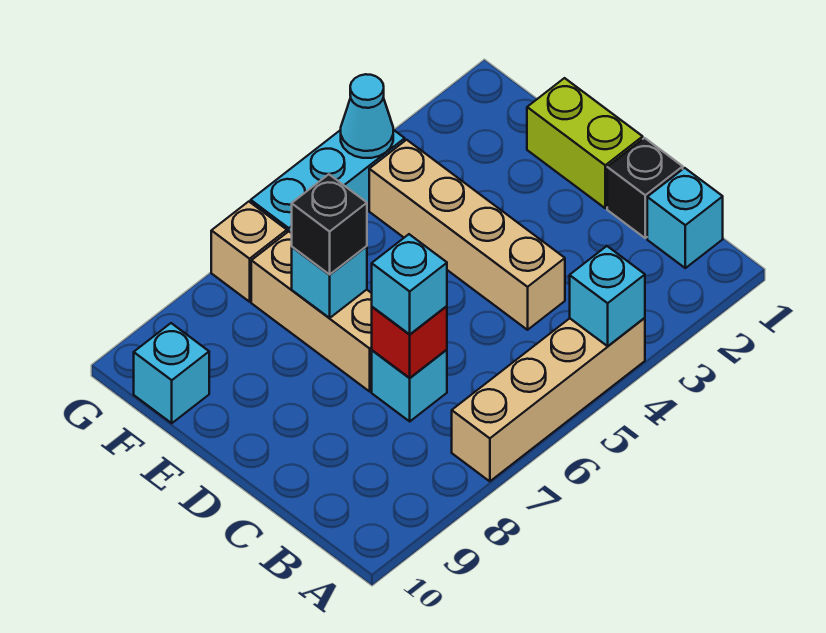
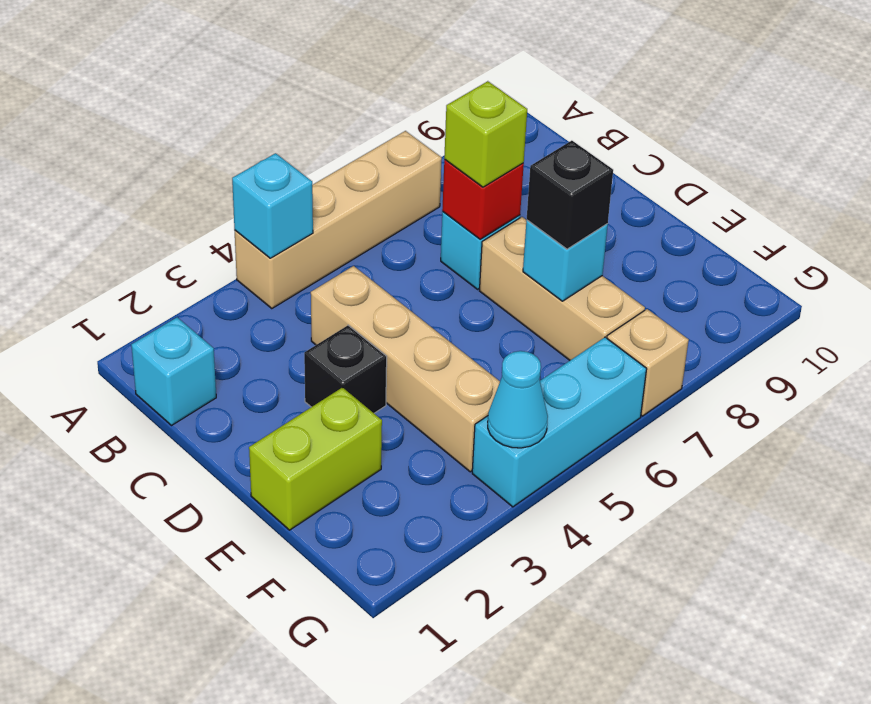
black brick C1 level 1 -> black brick D3 level 1
cyan brick C7 level 3 -> lime brick C7 level 3
lime brick D1:E1 level 1 -> lime brick E1:E2 level 1
cyan brick F10 level 1 -> none

